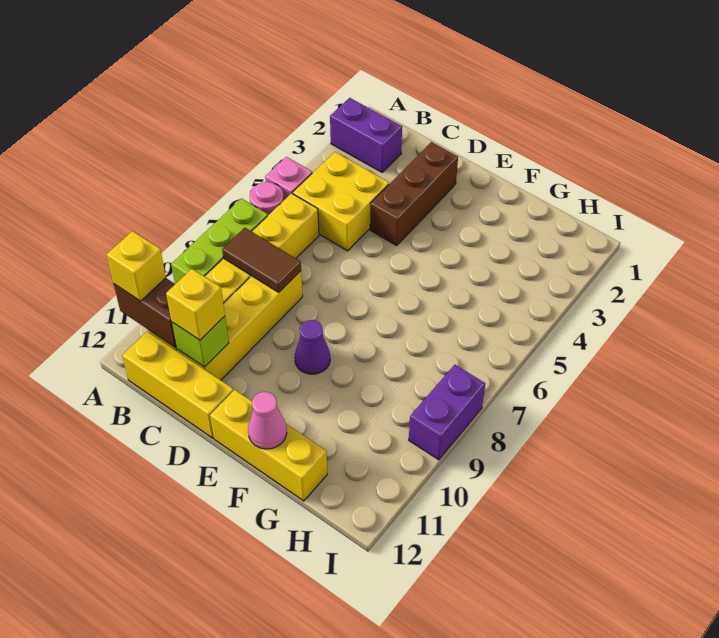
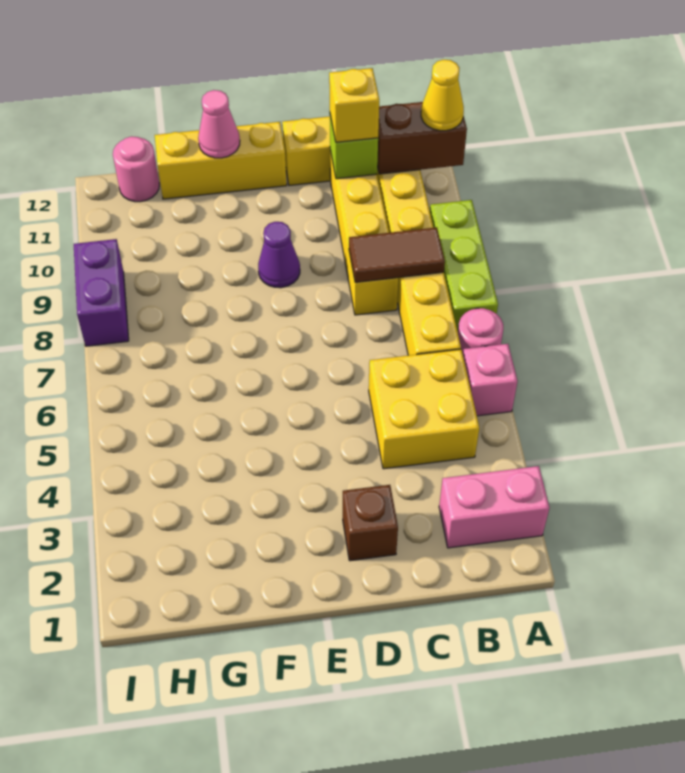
purple brick A2:B2 level 1 -> pink brick A2:B2 level 1
yellow brick A11 level 3 -> yellow cone A11 level 3
brown brick D2:D4 level 1 -> brown brick D2 level 1
none -> pink round brick H12 level 1

